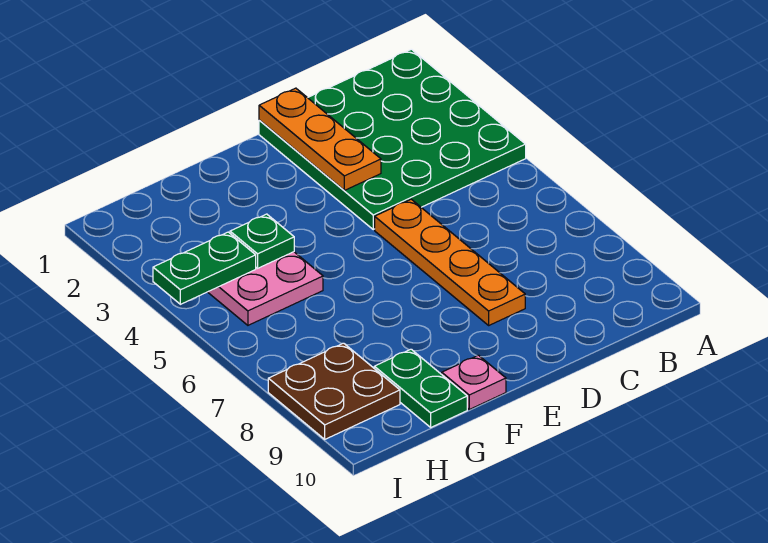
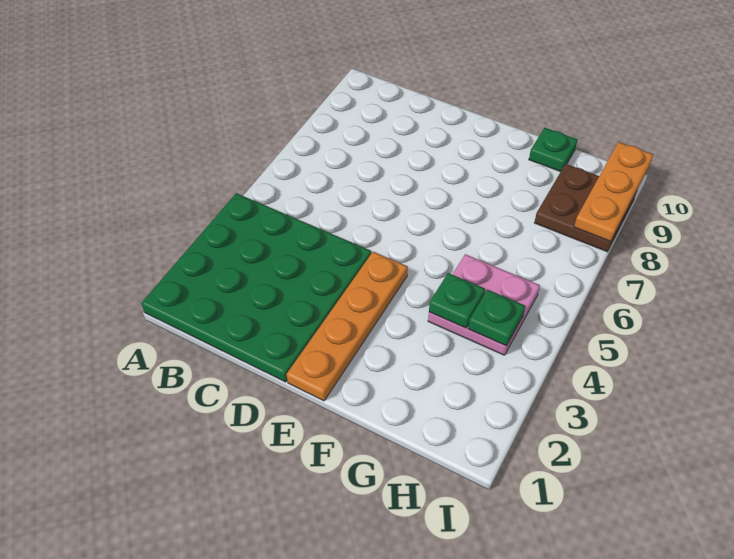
orange plate D1:D3 level 2 -> orange plate I8:I10 level 2
orange plate D5:D8 level 1 -> orange plate E1:E4 level 1
pink plate F10 level 1 -> none
green plate G9:G10 level 1 -> green plate G10 level 1
green plate H4:I4 level 2 -> green plate H4 level 2

